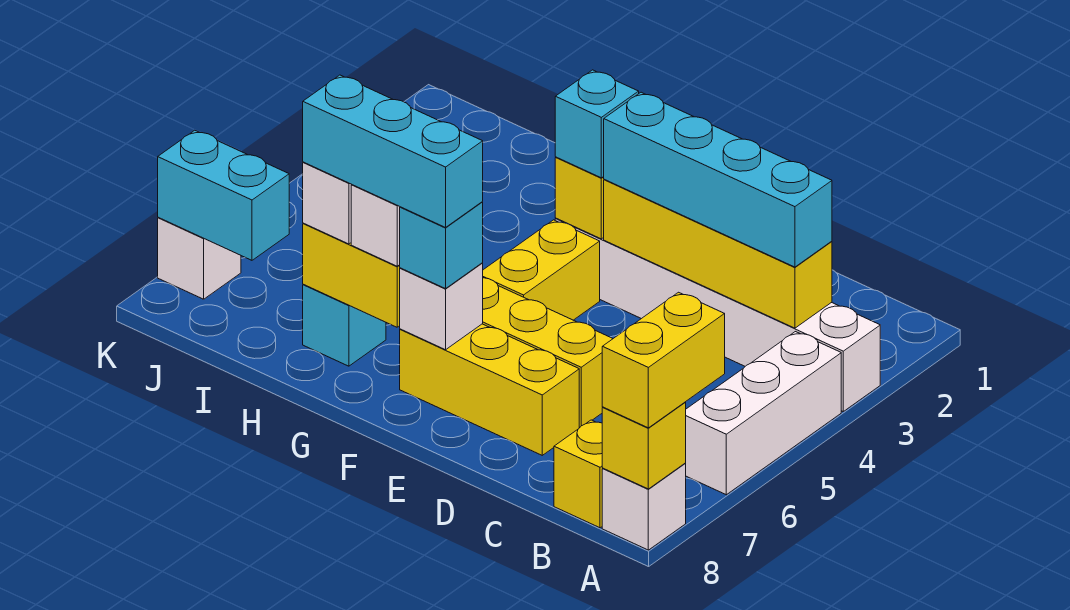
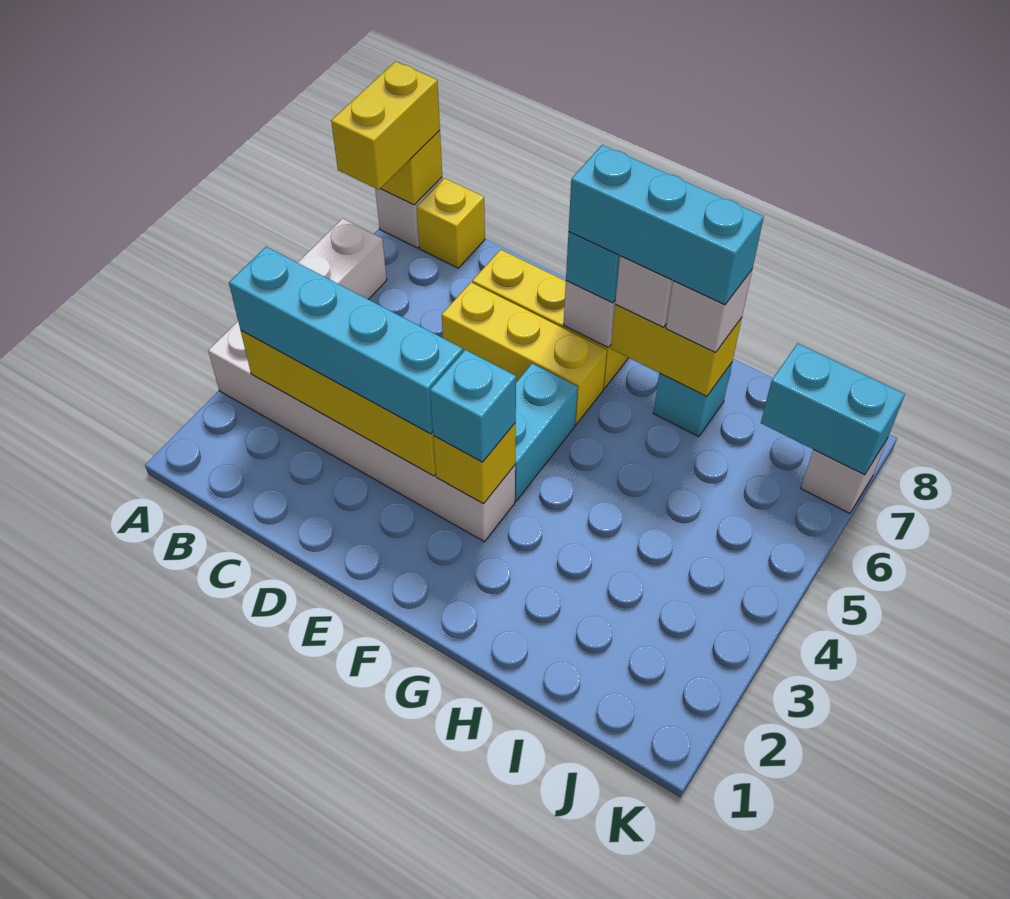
yellow brick F4:F5 level 1 -> cyan brick F4:F5 level 1

